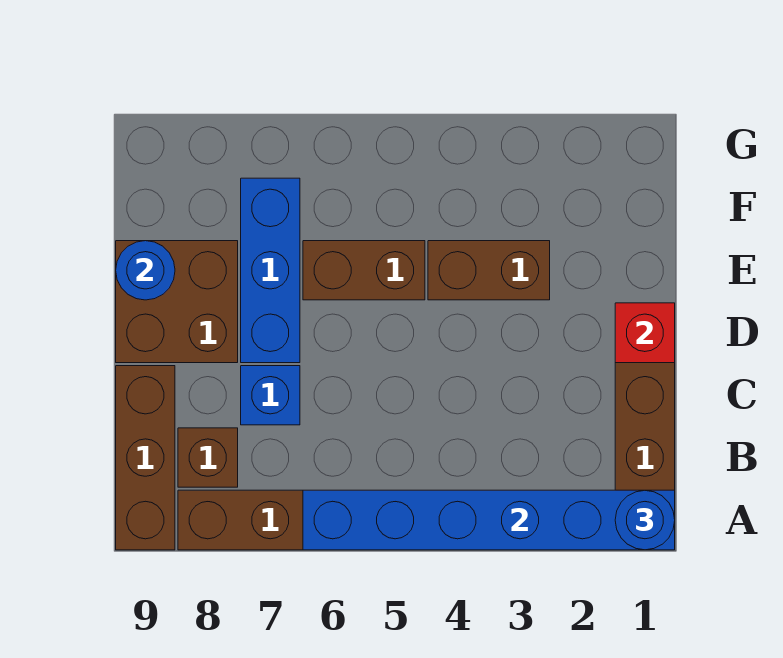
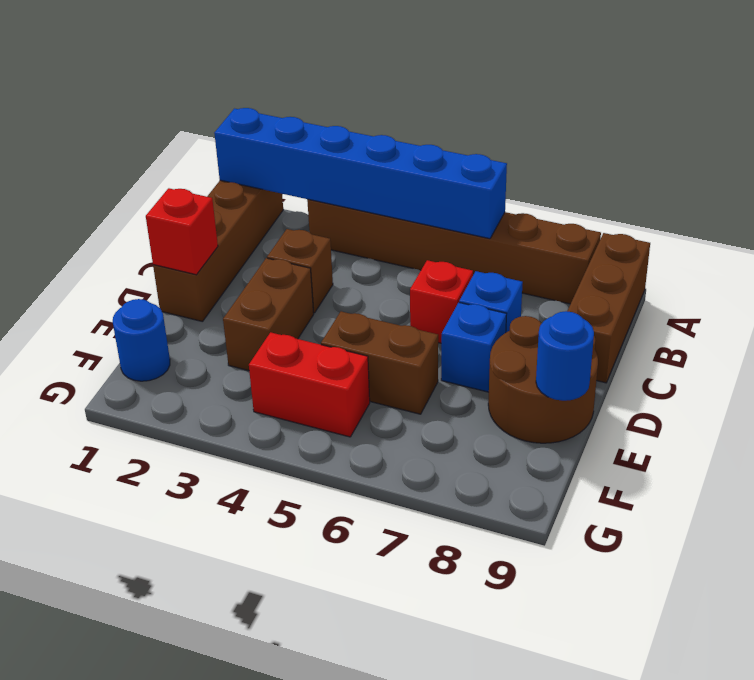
blue round brick A1 level 3 -> blue round brick F1 level 1
brown brick B8 level 1 -> brown brick C3 level 1
none -> red brick C6 level 1
blue brick D7:F7 level 1 -> blue brick D7 level 1
brown brick D8:E9 level 1 -> brown round brick D8:E9 level 1
brown brick E3:E4 level 1 -> brown brick D3:E3 level 1
none -> red brick F4:F5 level 1

